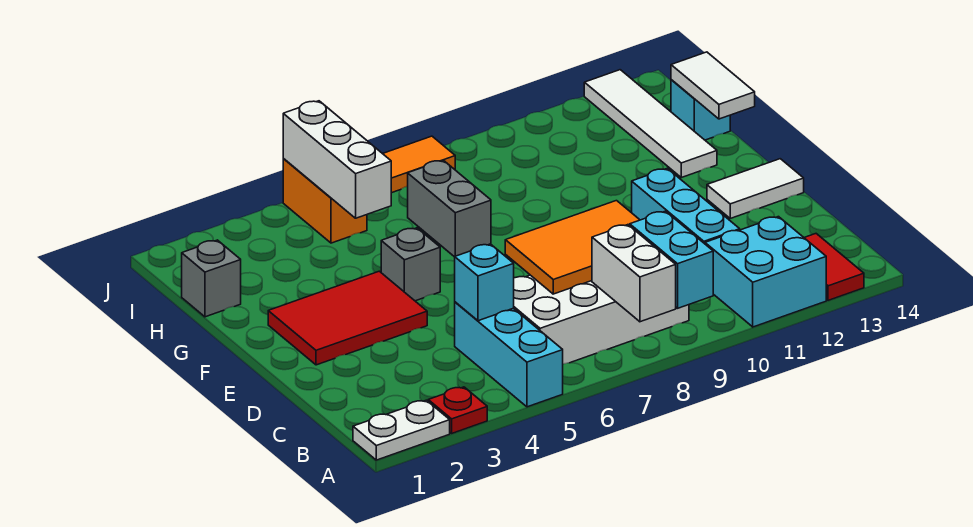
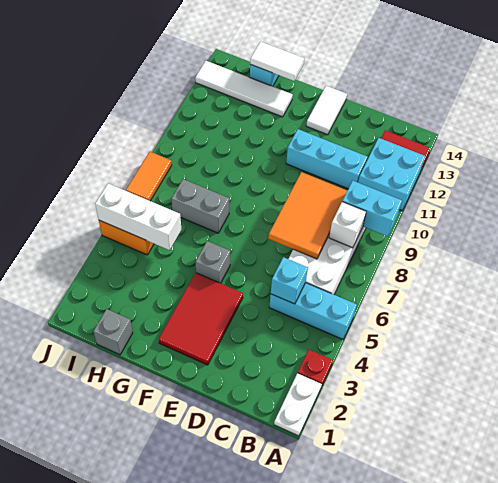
white brick A8:B8 level 2 -> white brick B8 level 2

